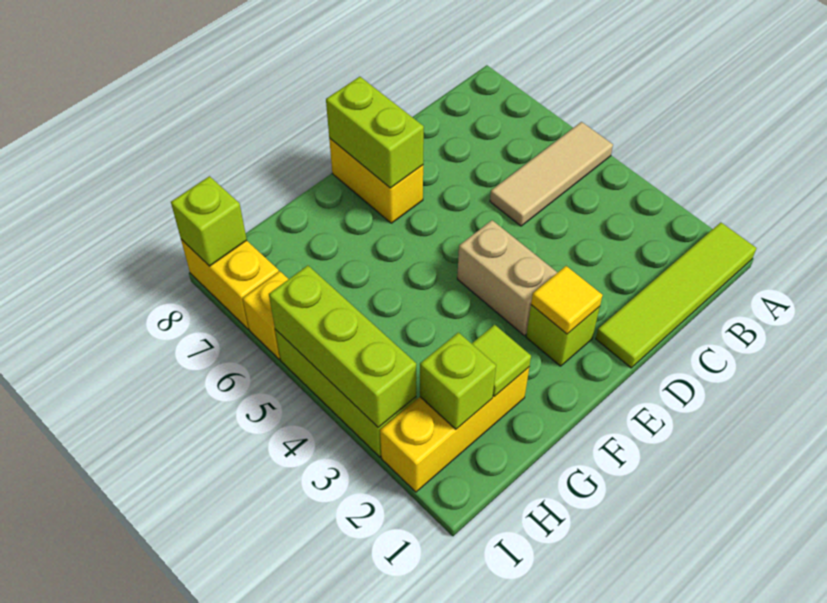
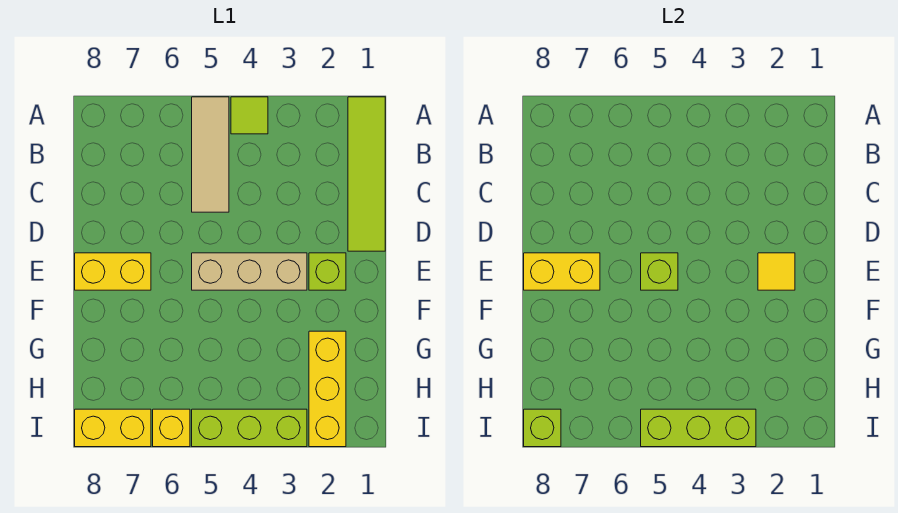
tan brick E3:E4 level 1 -> tan brick E3:E5 level 1
lime brick E7:E8 level 2 -> yellow brick E7:E8 level 2
lime tile G2 level 2 -> lime tile A4 level 1
lime brick H2 level 2 -> lime brick E5 level 2

